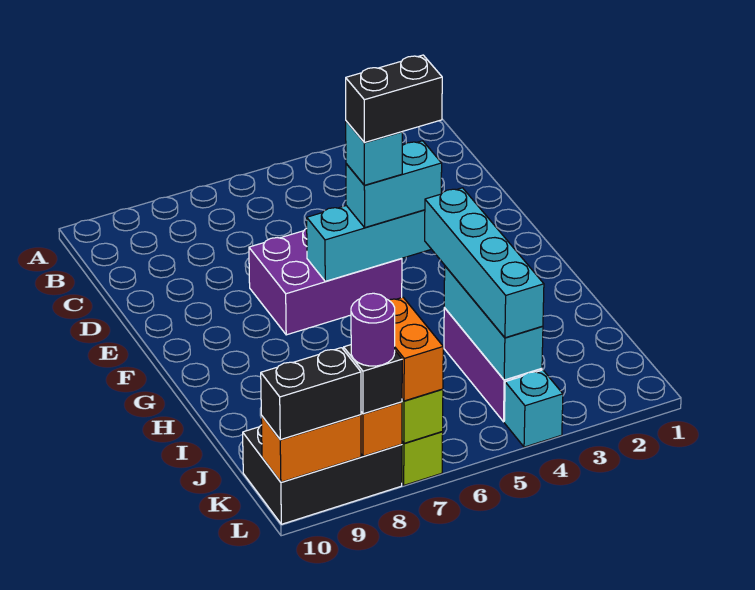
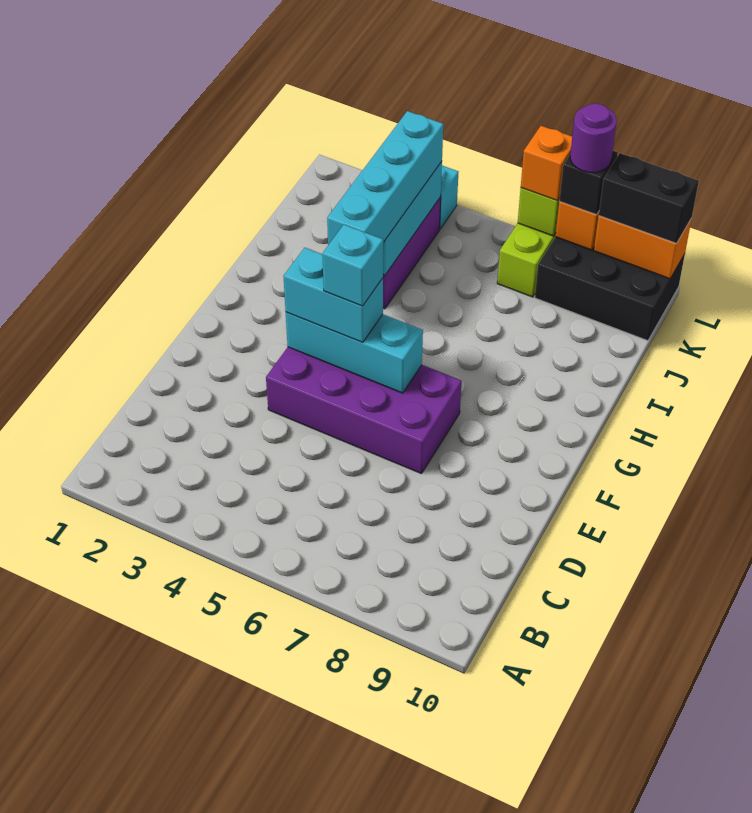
purple brick E5:F7 level 1 -> purple brick E4:F7 level 1
black brick F4:F5 level 5 -> none
orange brick K7:L7 level 3 -> orange brick L7 level 3

